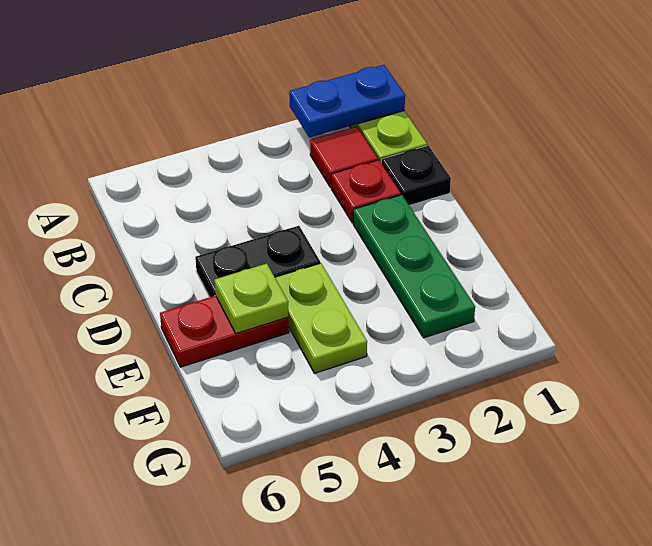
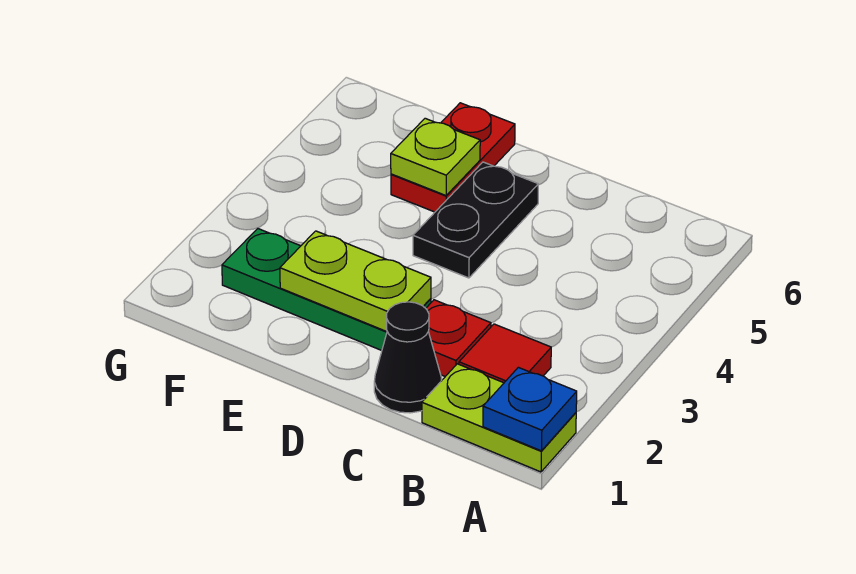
blue plate A1:A2 level 2 -> blue plate A1 level 2
black plate C1 level 1 -> black cone C1 level 1
lime plate E4:F4 level 1 -> lime plate D2:E2 level 2

